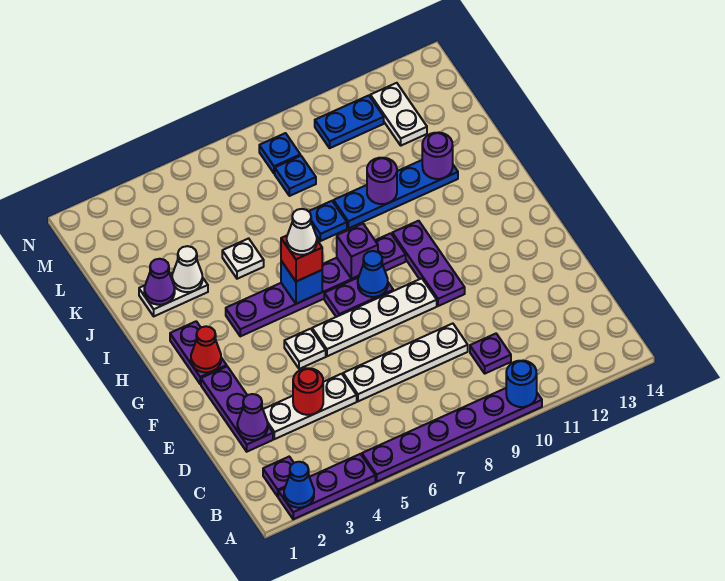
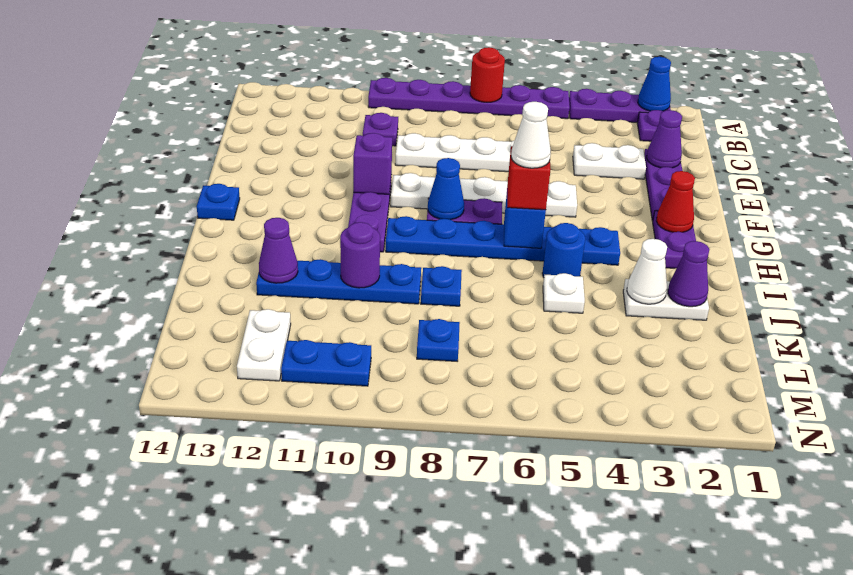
blue round brick A10 level 2 -> blue round brick I5 level 1
white plate D3:D5 level 1 -> white plate D3:D4 level 1
red round brick D4 level 2 -> red round brick A7 level 2
purple plate H4:H9 level 1 -> blue plate H4:H9 level 1
purple brick H8 level 2 -> purple brick F10 level 2
purple round brick J12 level 2 -> purple cone J12 level 2
blue plate M8 level 1 -> blue plate G14 level 1

